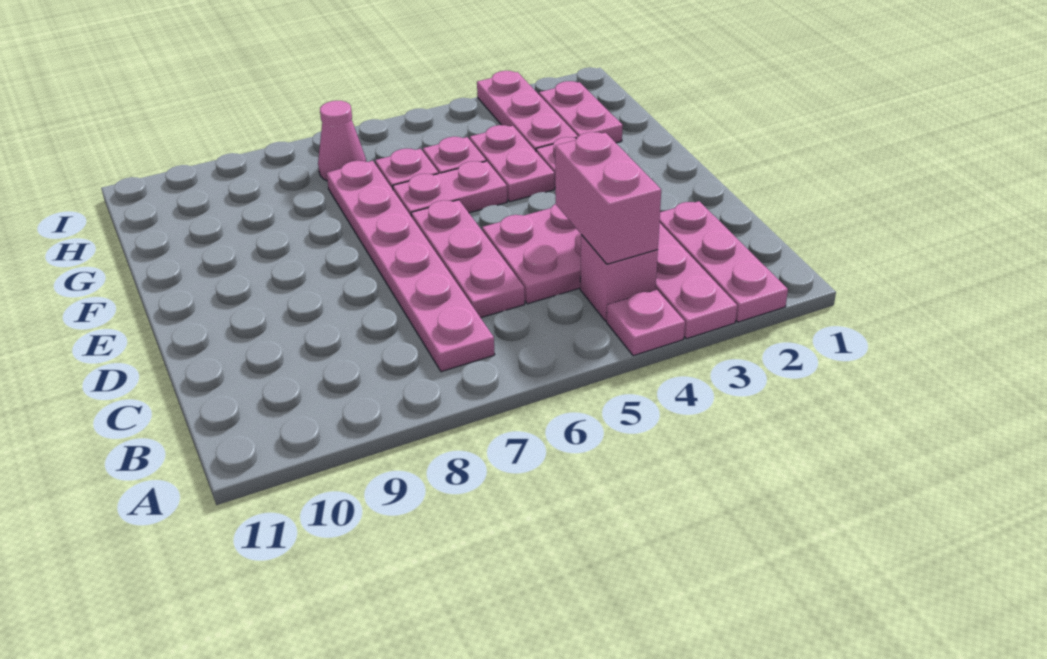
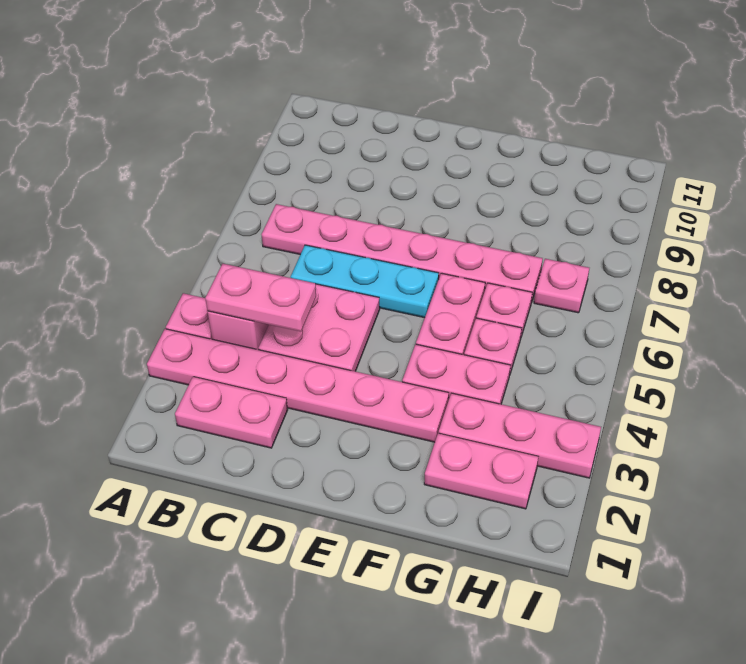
pink plate A2:C2 level 1 -> pink plate B2:C2 level 1
pink brick B4:C4 level 2 -> pink plate B4:C4 level 2
pink plate C6:E6 level 1 -> cyan plate C6:E6 level 1
pink cone H7 level 1 -> pink plate H7 level 1

